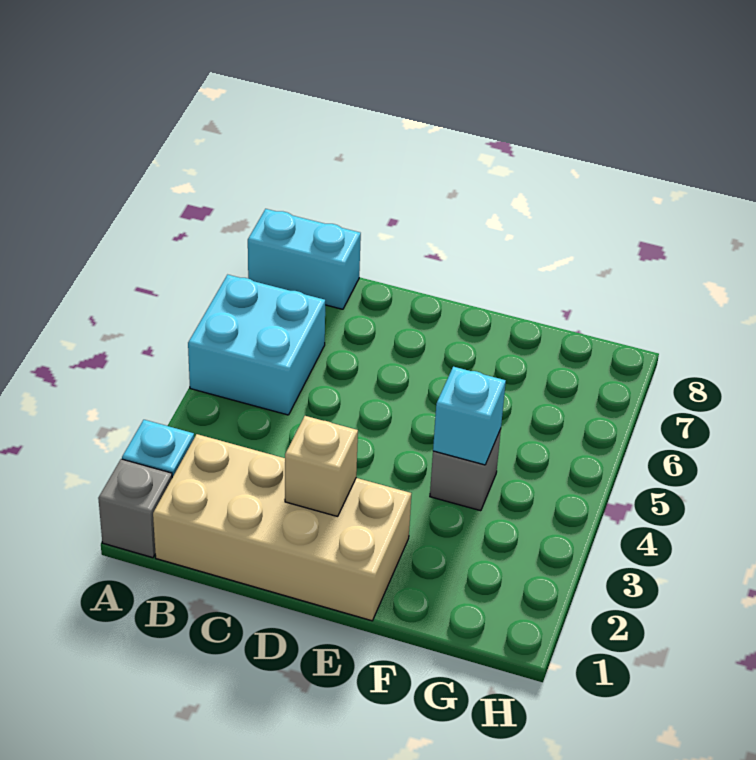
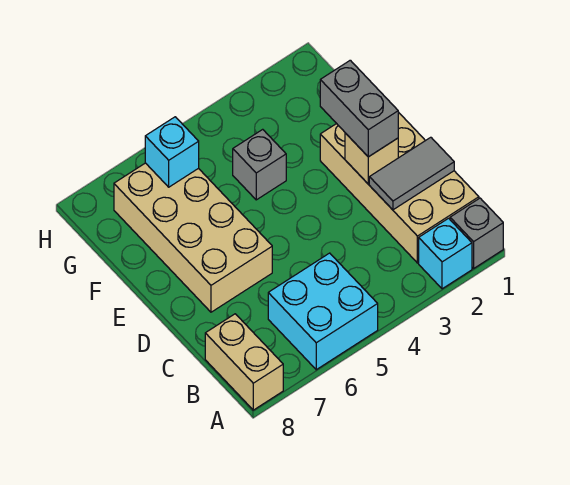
cyan brick A8:B8 level 1 -> tan brick A8:B8 level 1
none -> grey tile C1:C2 level 2
none -> grey brick D2:E2 level 3
none -> tan brick D6:G7 level 1
cyan brick F4 level 2 -> cyan brick G6 level 2

